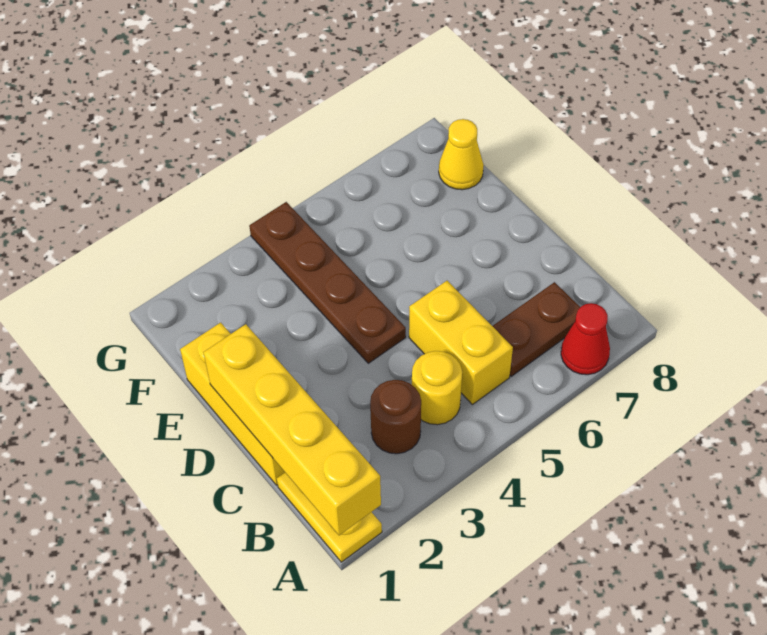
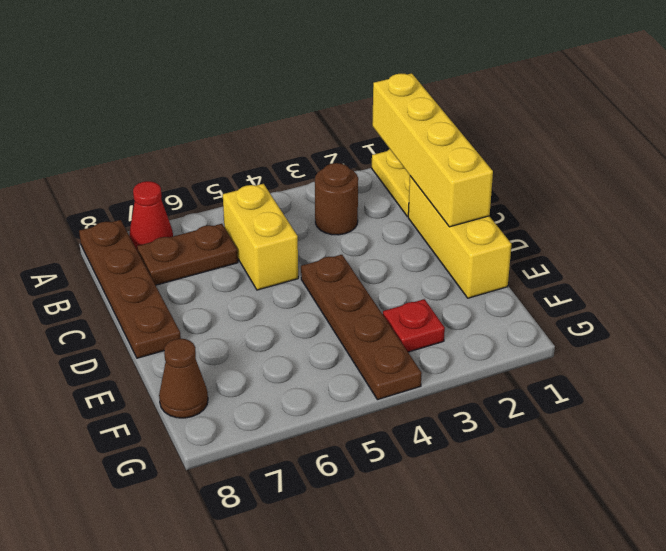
none -> brown plate A8:D8 level 1
yellow round brick B4 level 1 -> none
none -> red plate F3 level 1
yellow cone F8 level 1 -> brown cone F8 level 1

